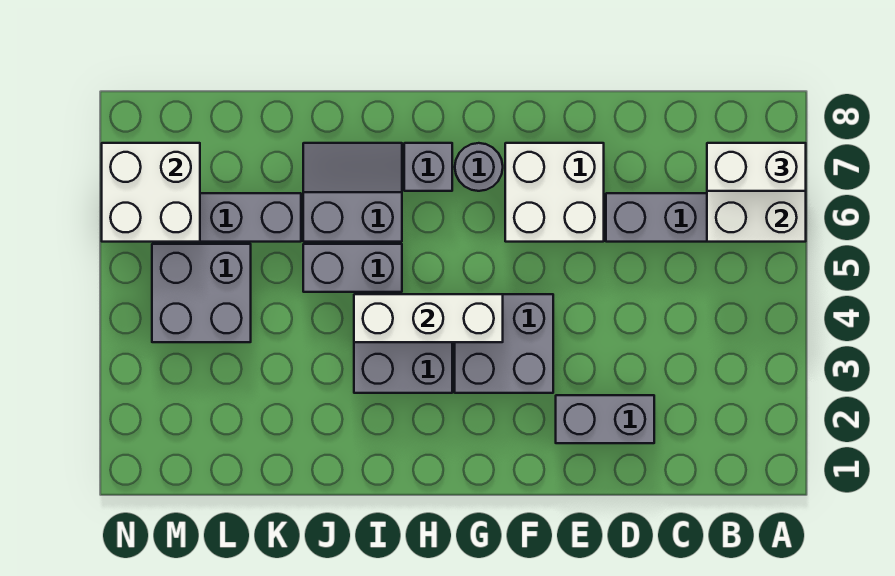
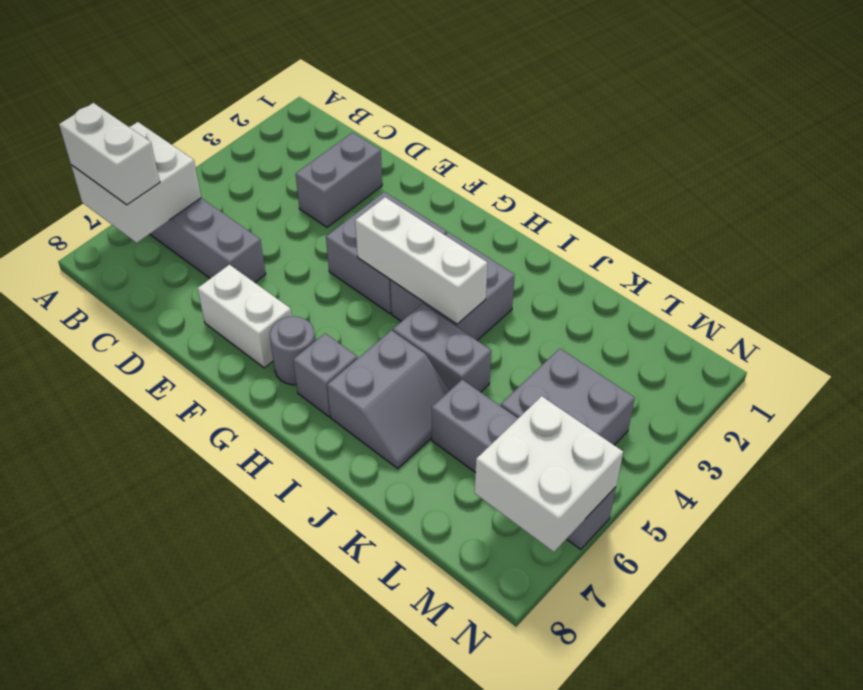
grey brick D2:E2 level 1 -> grey brick D2:D3 level 1
white brick E6:F7 level 1 -> white brick E7:F7 level 1
grey slope I6:J7 level 1 top 6 -> grey slope I6:J7 level 1 top I

